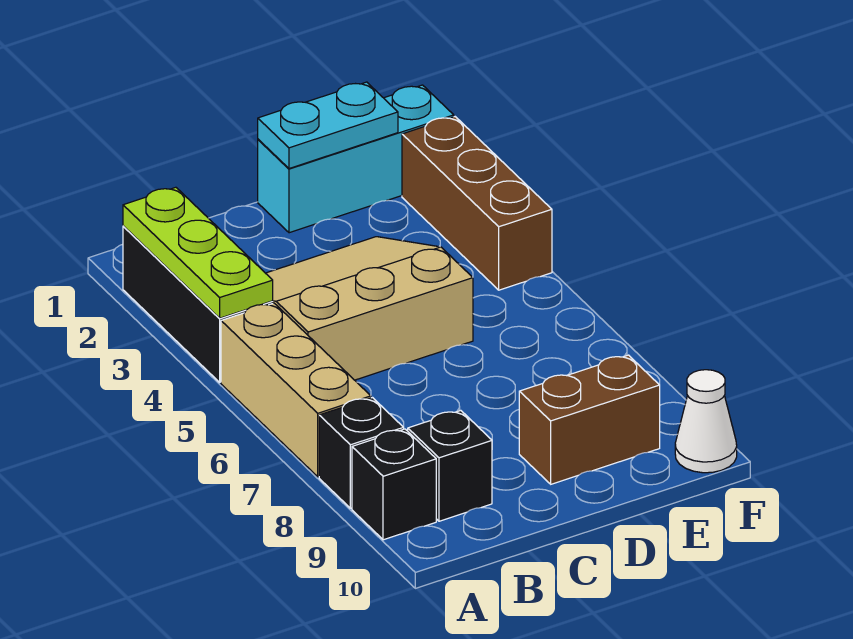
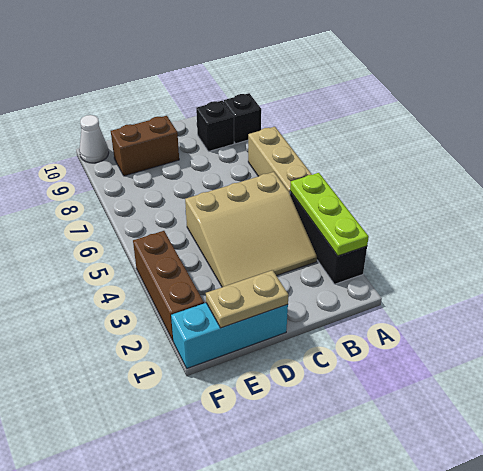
black brick A8 level 1 -> none
cyan plate D1:E1 level 2 -> tan plate D1:E1 level 2

